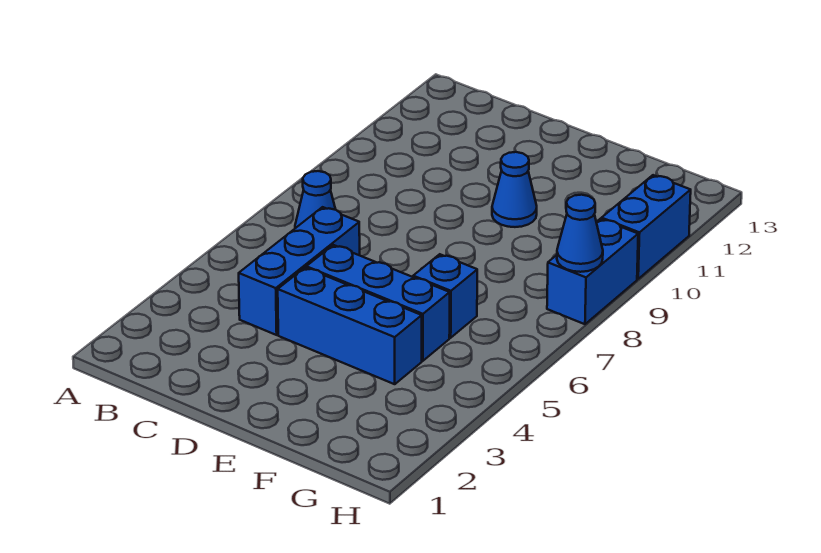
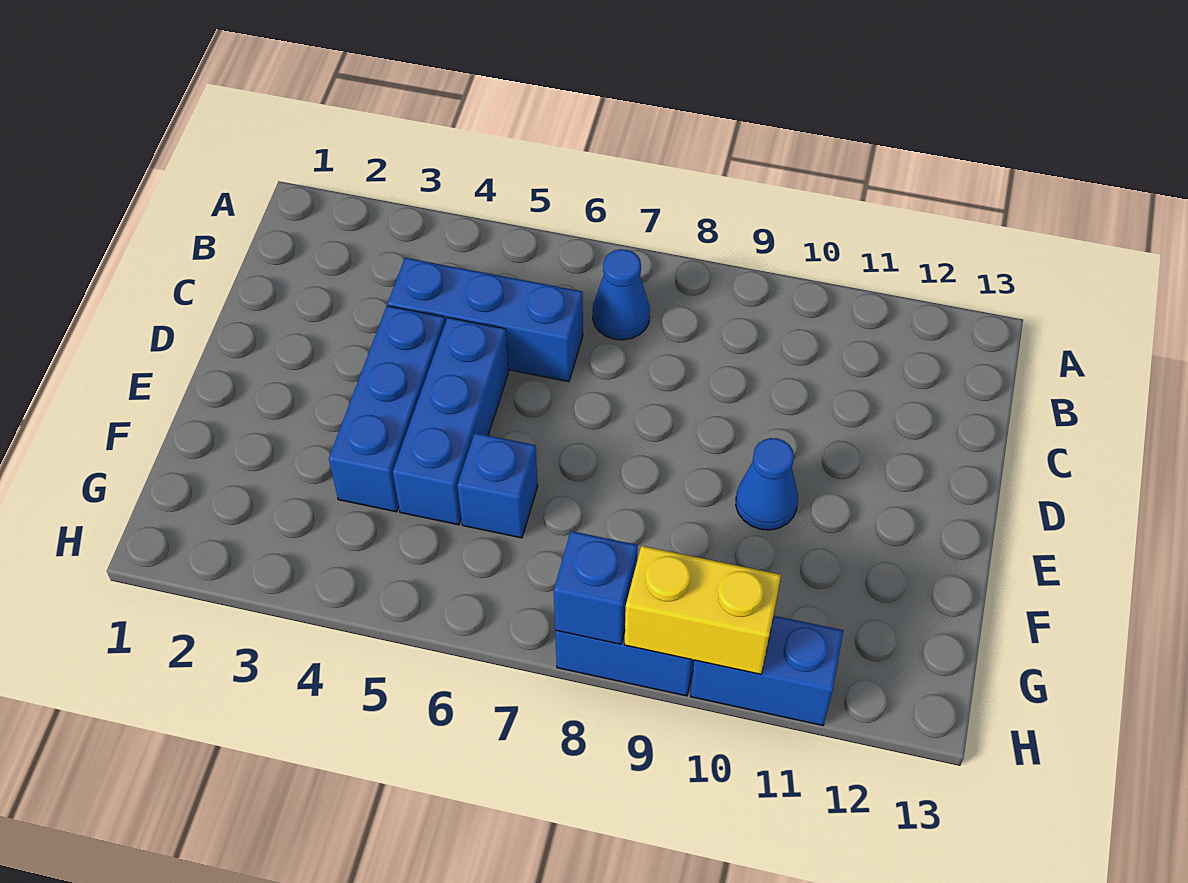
blue cone H8 level 2 -> blue brick H8 level 2
none -> yellow brick H9:H10 level 2

